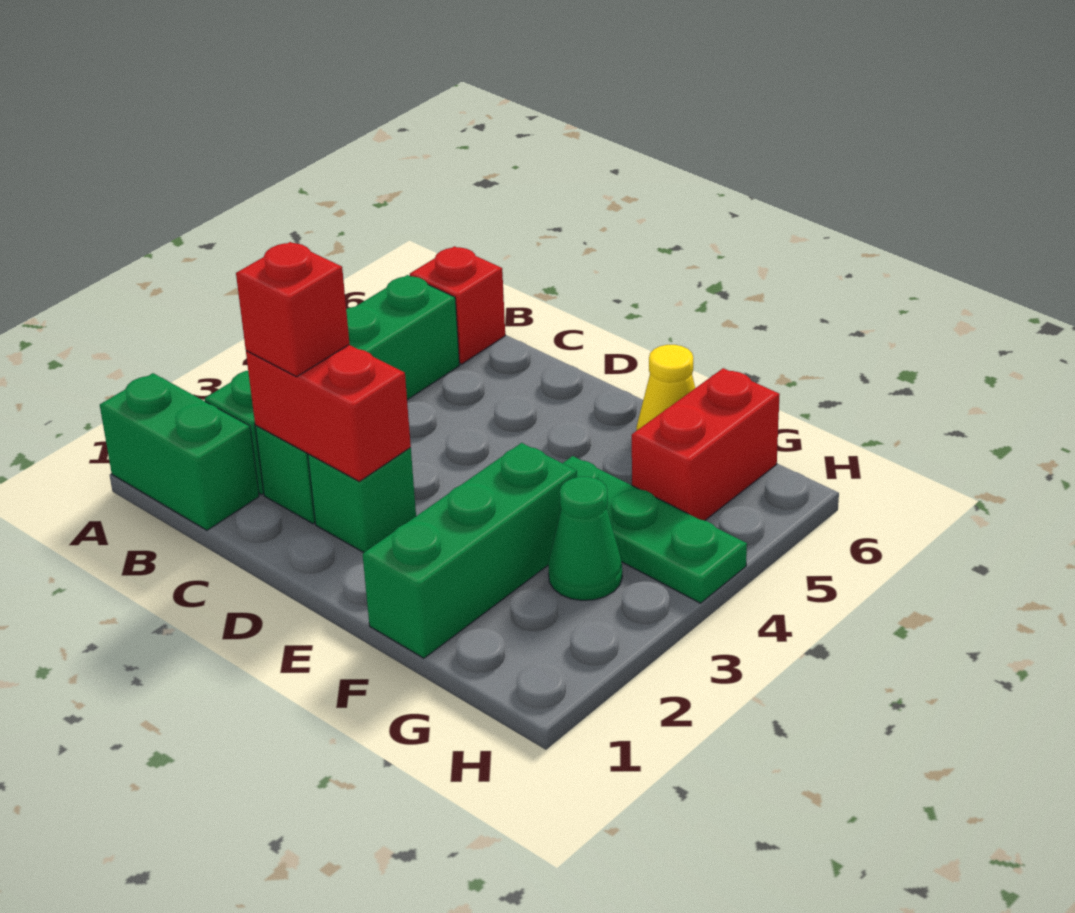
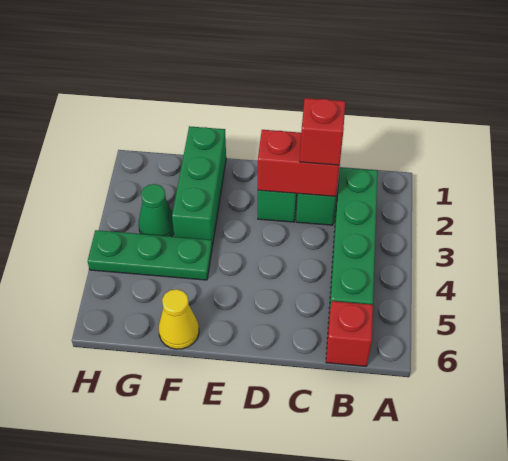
green brick A1:B1 level 1 -> none
red brick G5:G6 level 1 -> none

